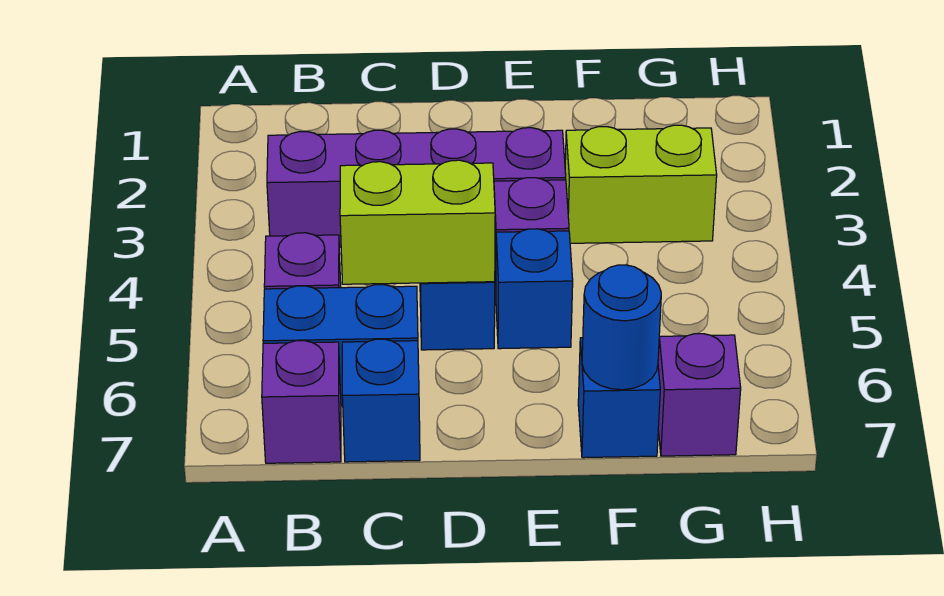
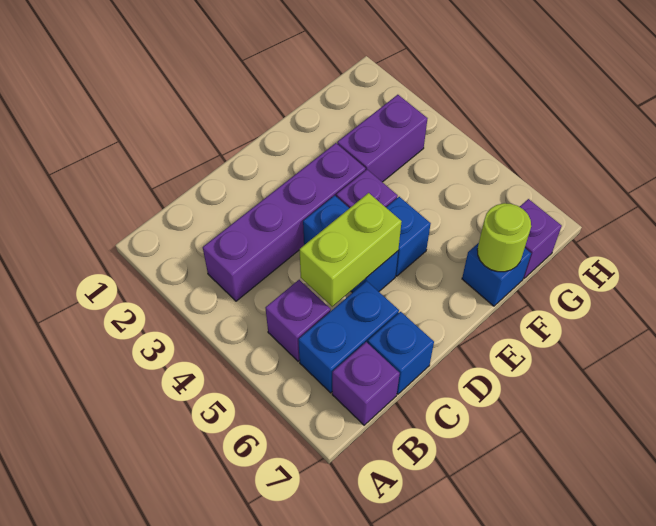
lime brick F3:G3 level 1 -> purple brick F3:G3 level 1
blue round brick F7 level 2 -> lime round brick F7 level 2

